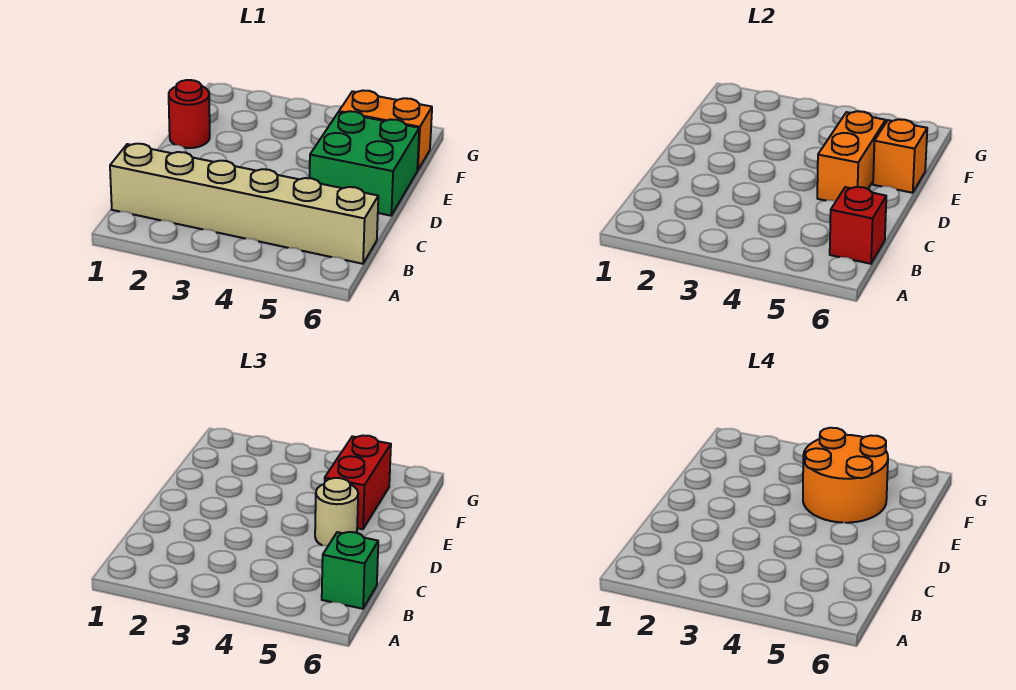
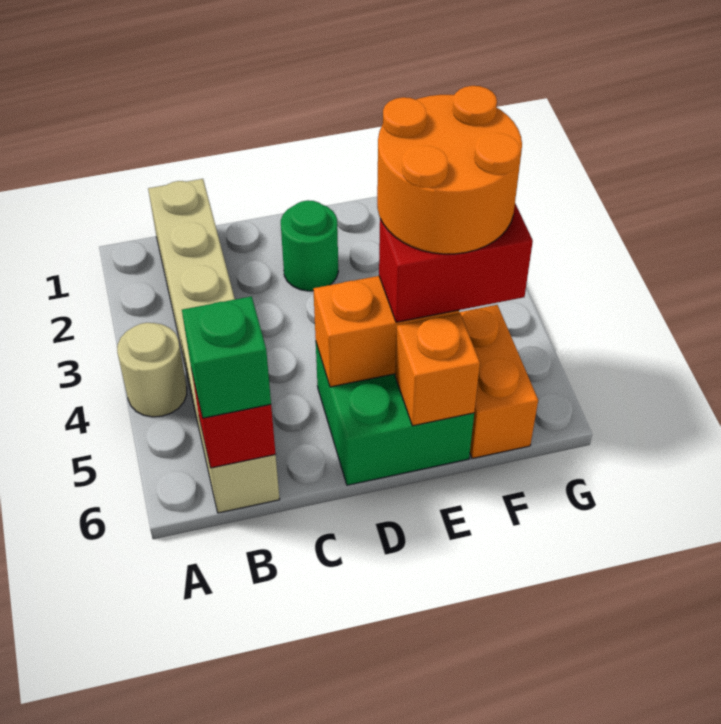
none -> green round brick D2 level 1
tan round brick D5 level 3 -> tan round brick A4 level 1
red round brick E1 level 1 -> none

